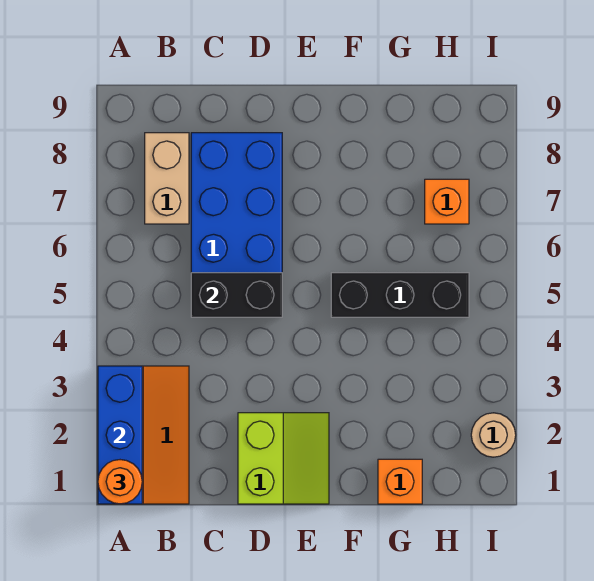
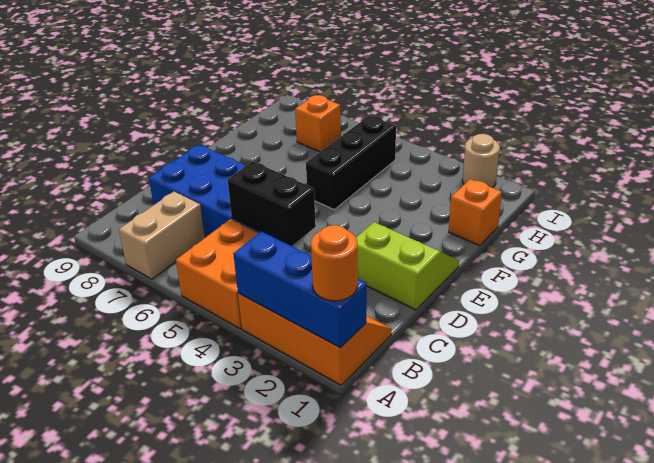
none -> orange brick A4:B5 level 1
tan brick B7:B8 level 1 -> tan brick A7:B7 level 1
black brick C5:D5 level 2 -> black brick C4:C5 level 2

